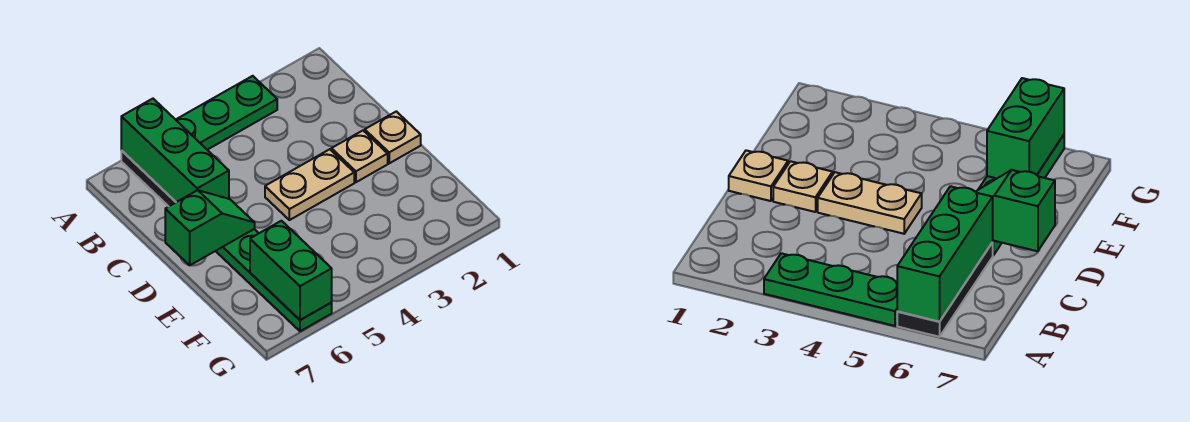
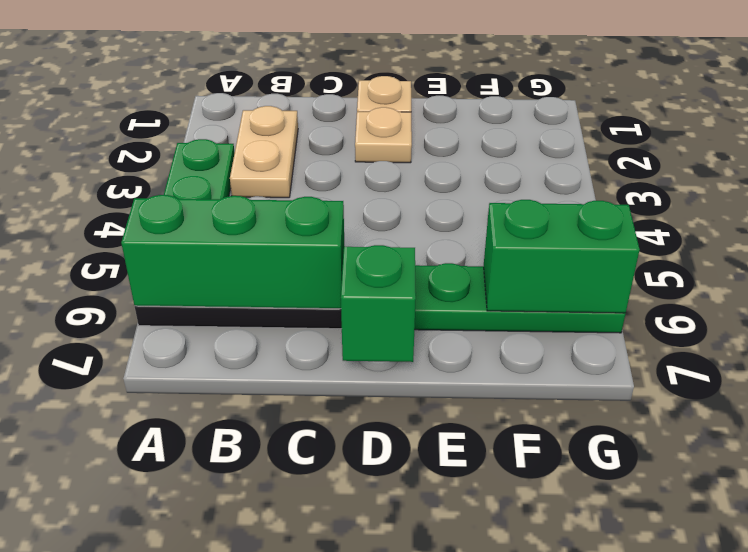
tan plate D3:D4 level 1 -> tan plate B2:B3 level 1

